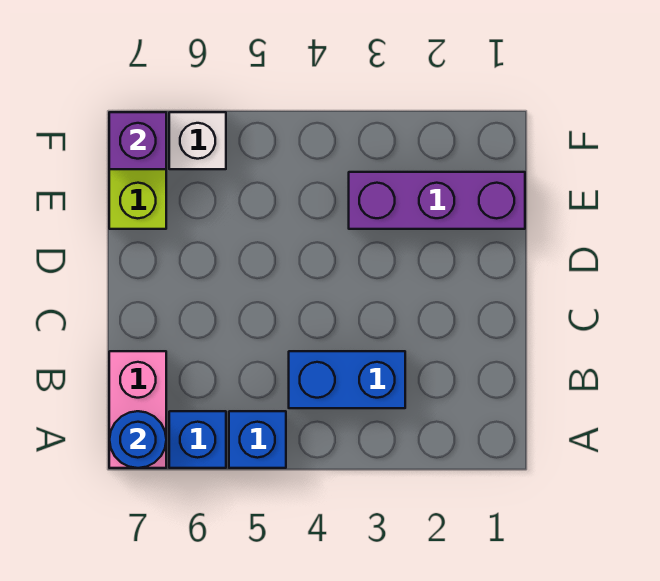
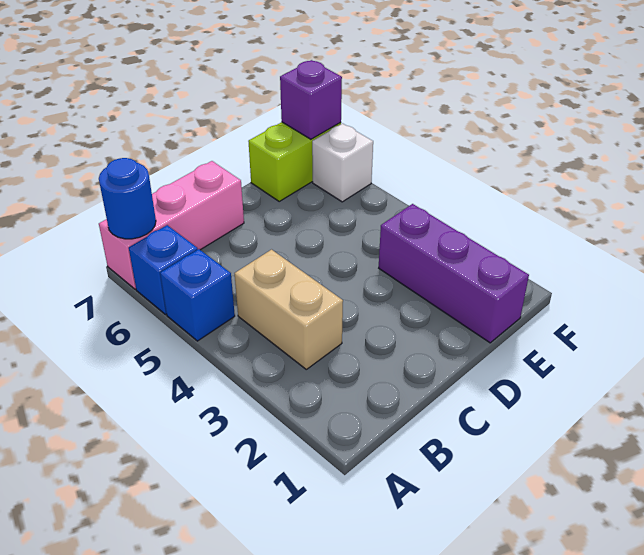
pink brick A7:B7 level 1 -> pink brick A7:C7 level 1
blue brick B3:B4 level 1 -> tan brick B3:B4 level 1

